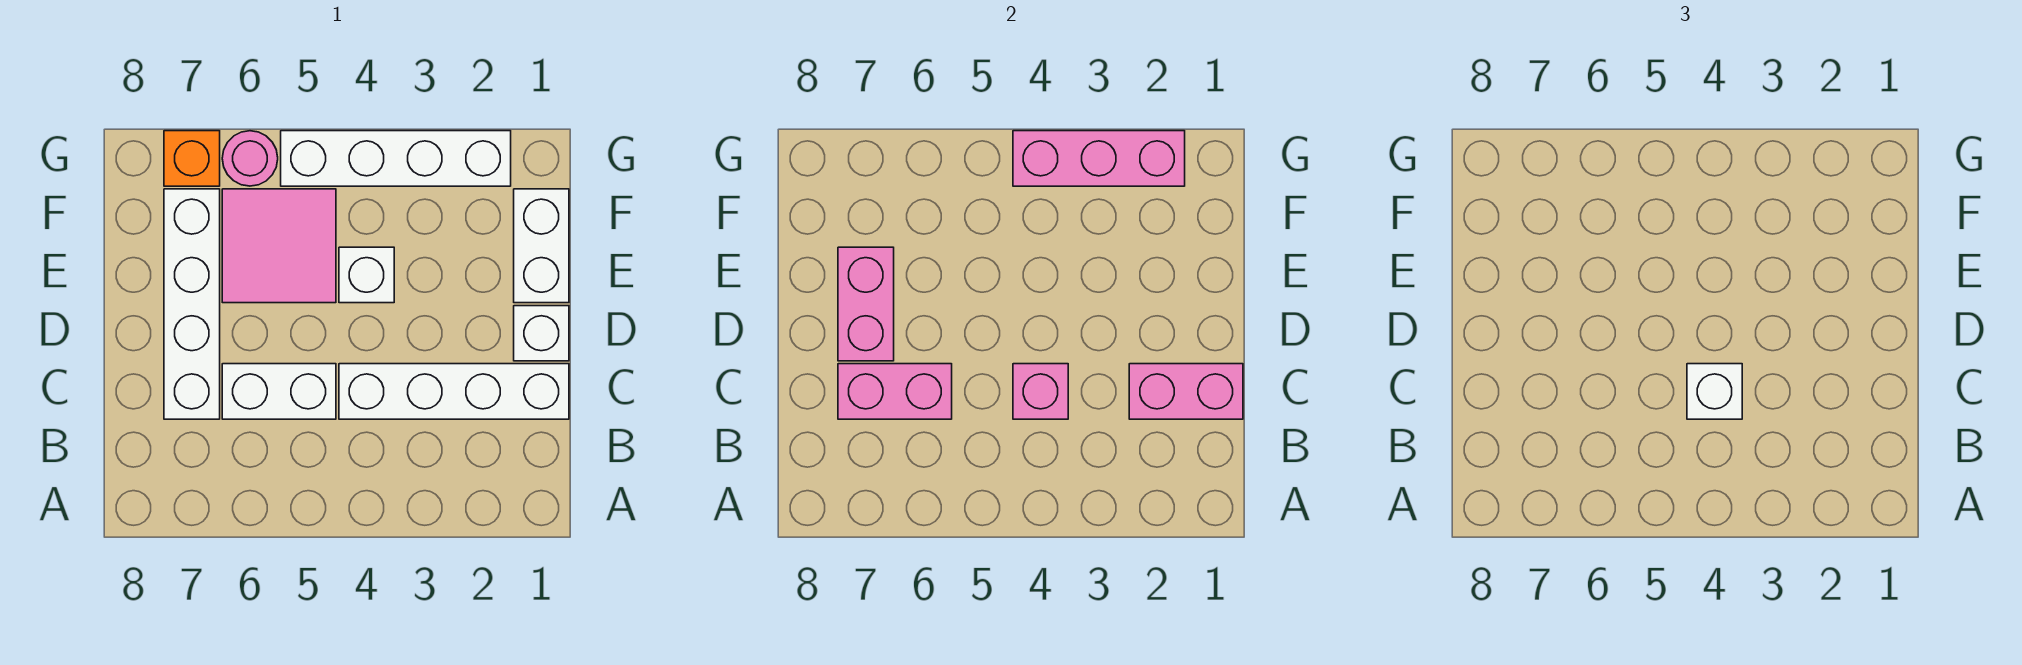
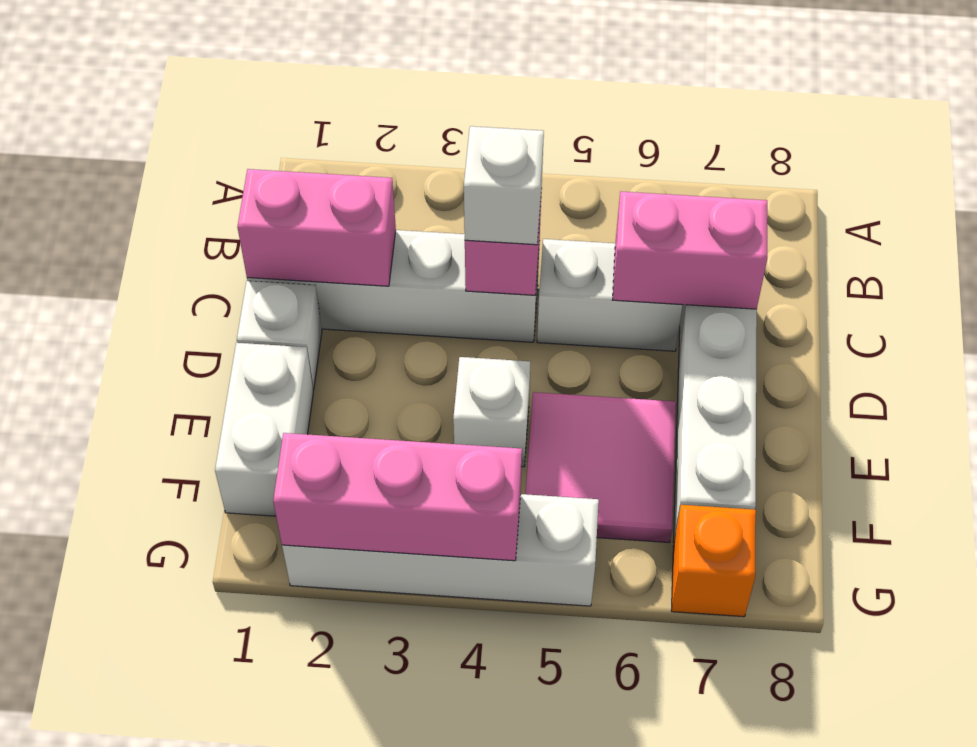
pink brick D7:E7 level 2 -> none
pink round brick G6 level 1 -> none

